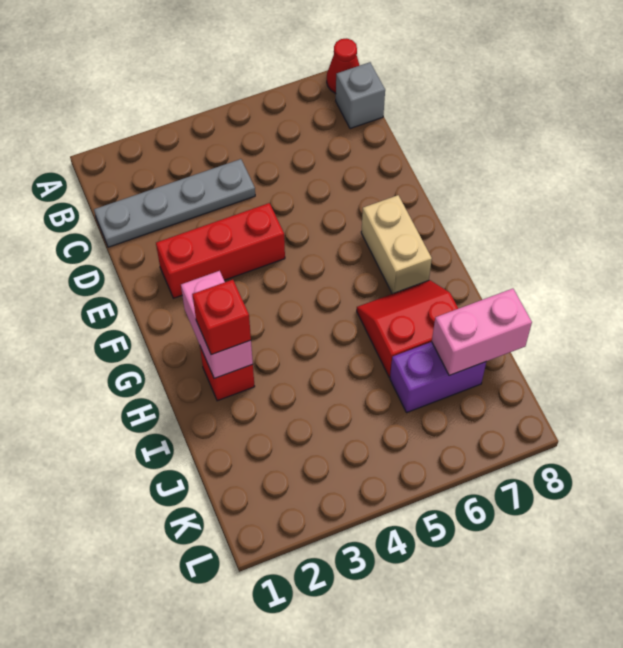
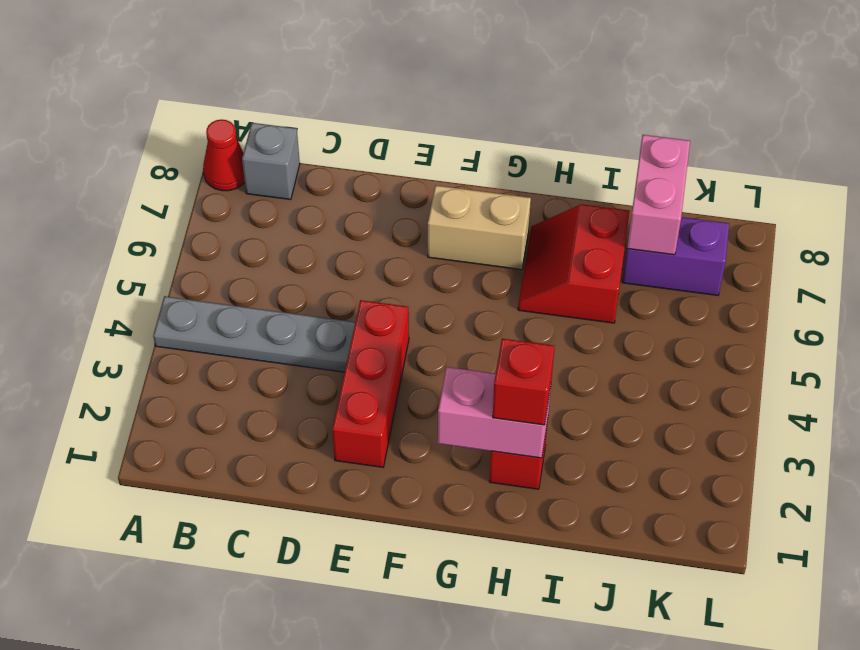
grey plate C1:C4 level 1 -> grey plate A4:D4 level 1
purple brick J6:J7 level 1 -> purple brick J7:K7 level 1

